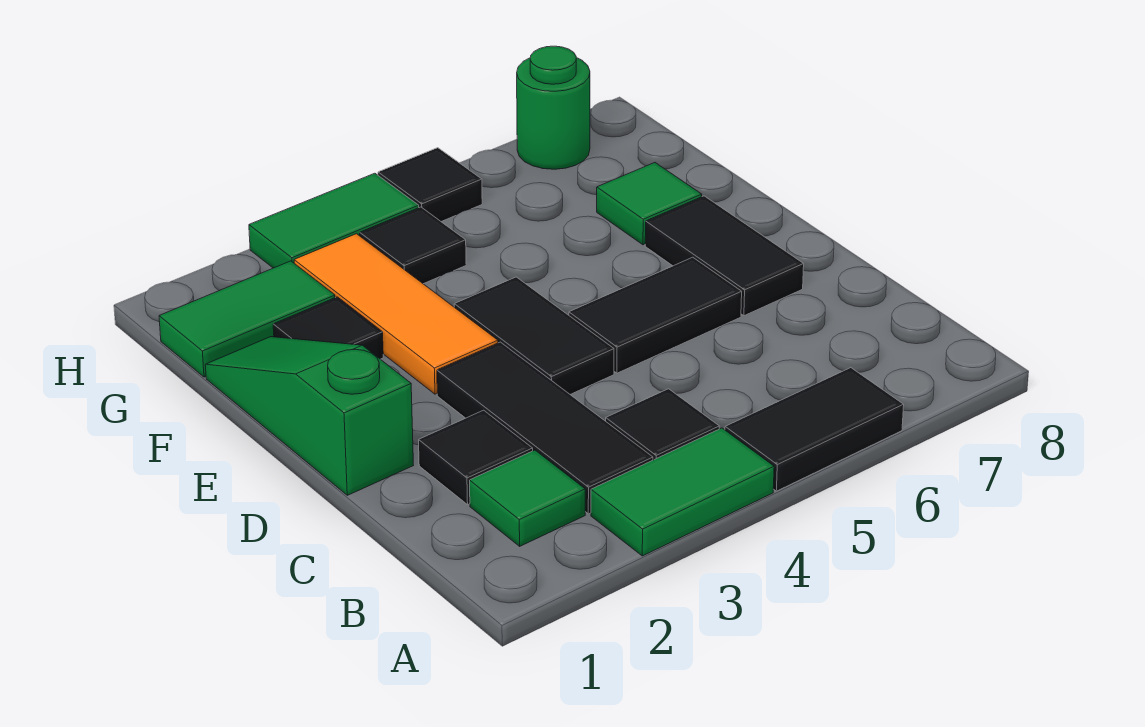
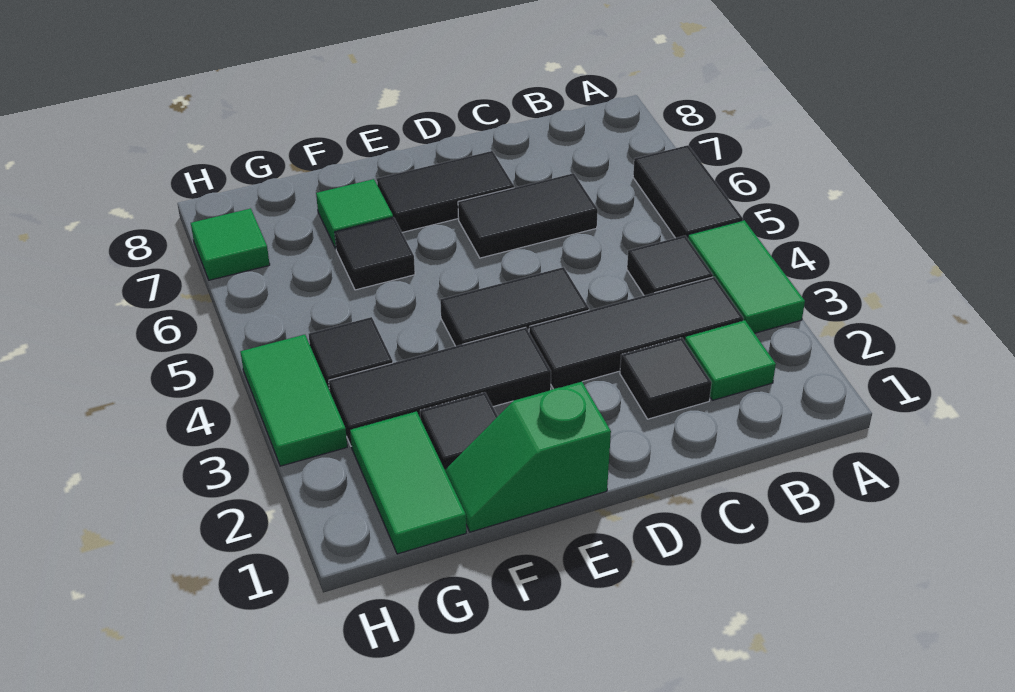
green slope D1:F1 level 1 top D -> green slope E1:F1 level 1 top E
black tile D5:D6 level 1 -> black tile C6:D6 level 1
orange tile E3:G3 level 1 -> black tile E3:G3 level 1
black tile H5 level 1 -> black tile F6 level 1
green round brick H7 level 1 -> green tile H7 level 1

